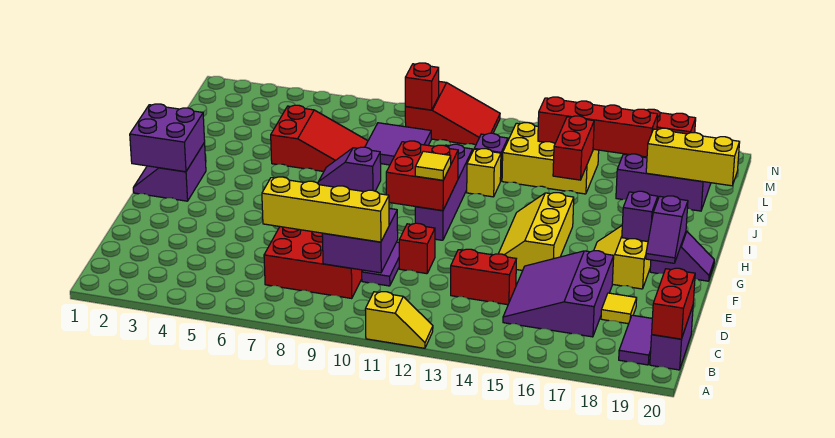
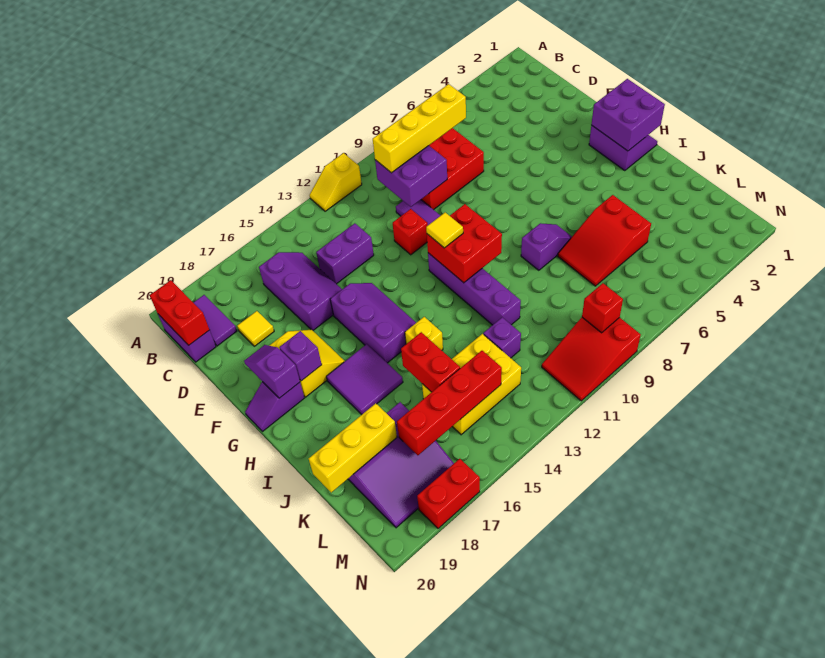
purple slope C15:E17 level 1 top 17 -> purple slope C15:E16 level 1 top 16
red brick D13:D14 level 1 -> purple brick D13:D14 level 1
yellow slope F14:H15 level 1 top 15 -> purple slope F14:H15 level 1 top 15
yellow brick J12 level 1 -> yellow brick I14 level 1
purple tile K8:L9 level 1 -> purple tile H16:I17 level 1

